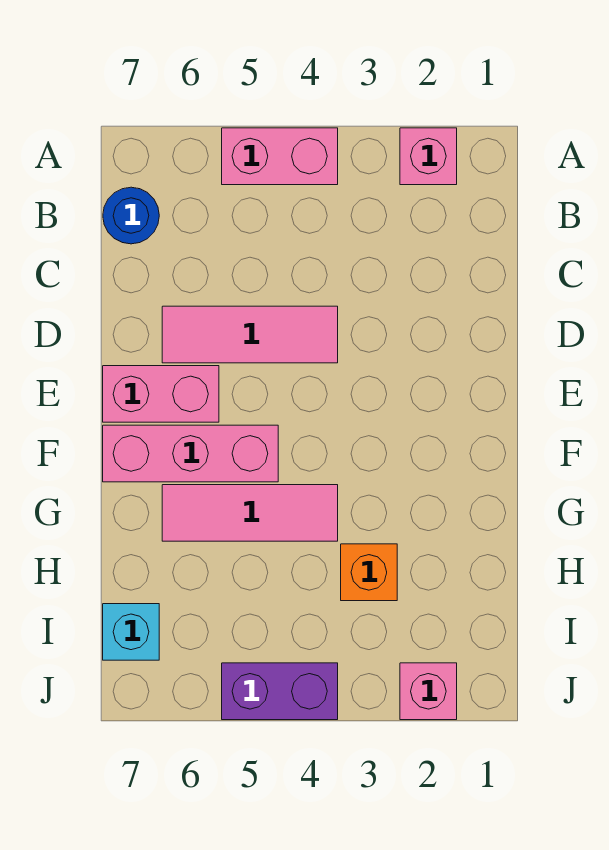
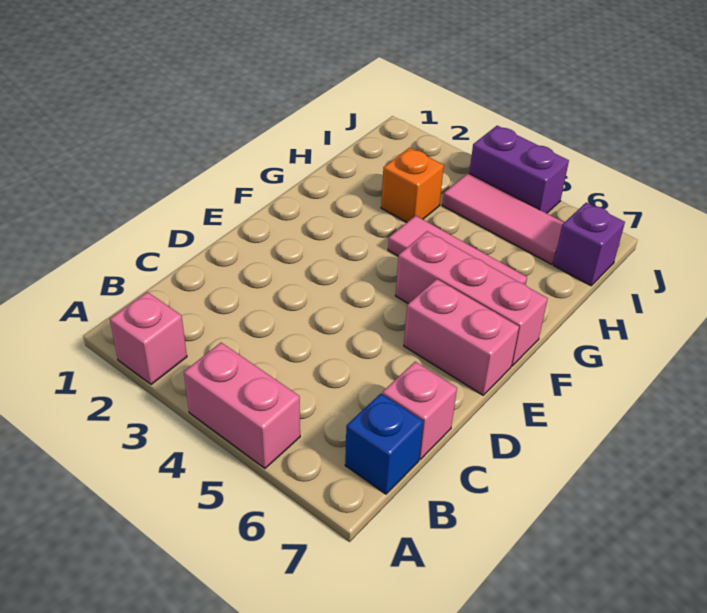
blue round brick B7 level 1 -> blue brick B7 level 1
pink tile D4:D6 level 1 -> pink tile I4:I6 level 1
cyan brick I7 level 1 -> purple brick I7 level 1
pink brick J2 level 1 -> pink brick C7 level 1

